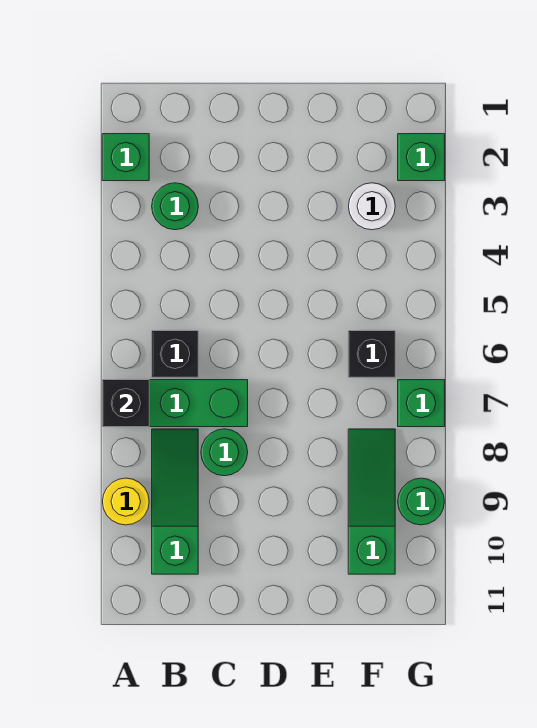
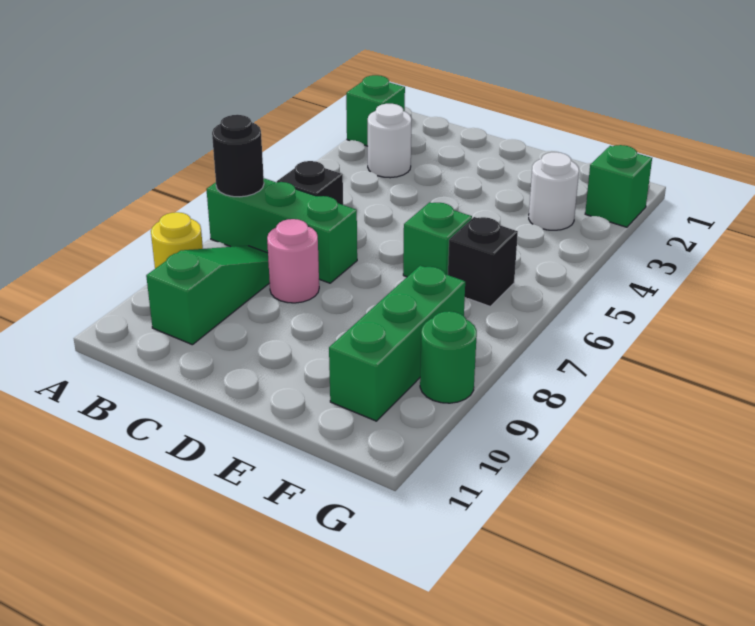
black brick A7 level 2 -> black round brick A7 level 2
green round brick B3 level 1 -> white round brick B3 level 1
green round brick C8 level 1 -> pink round brick C8 level 1
green slope F8:F10 level 1 top 10 -> green brick F8:F10 level 1
green brick G7 level 1 -> green brick E6 level 1

